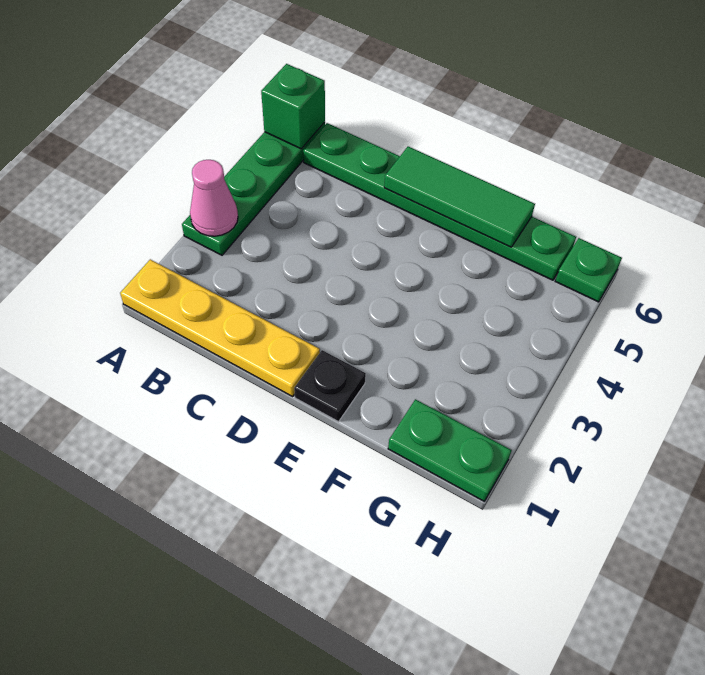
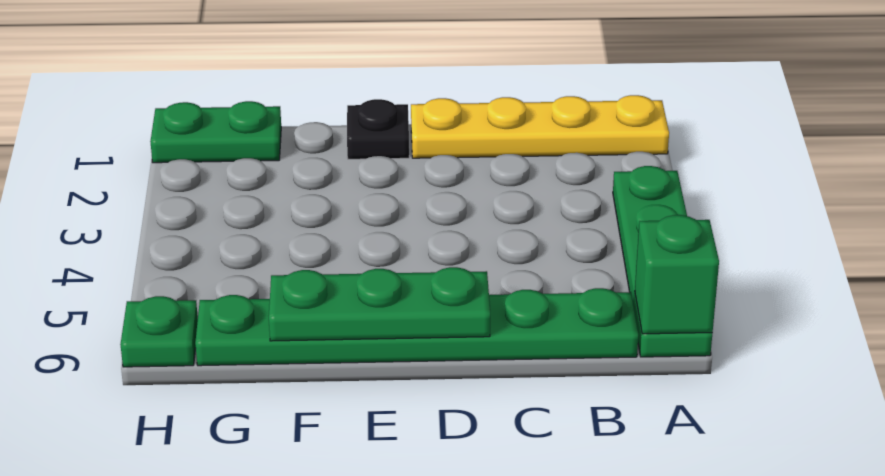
pink cone A3 level 2 -> none
green tile D6:F6 level 2 -> green plate D6:F6 level 2

